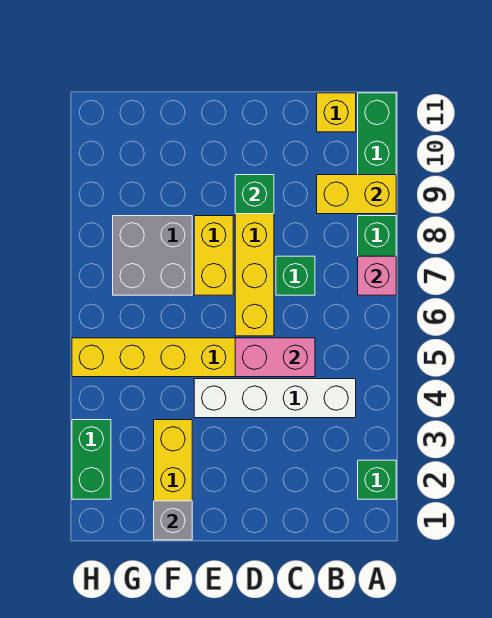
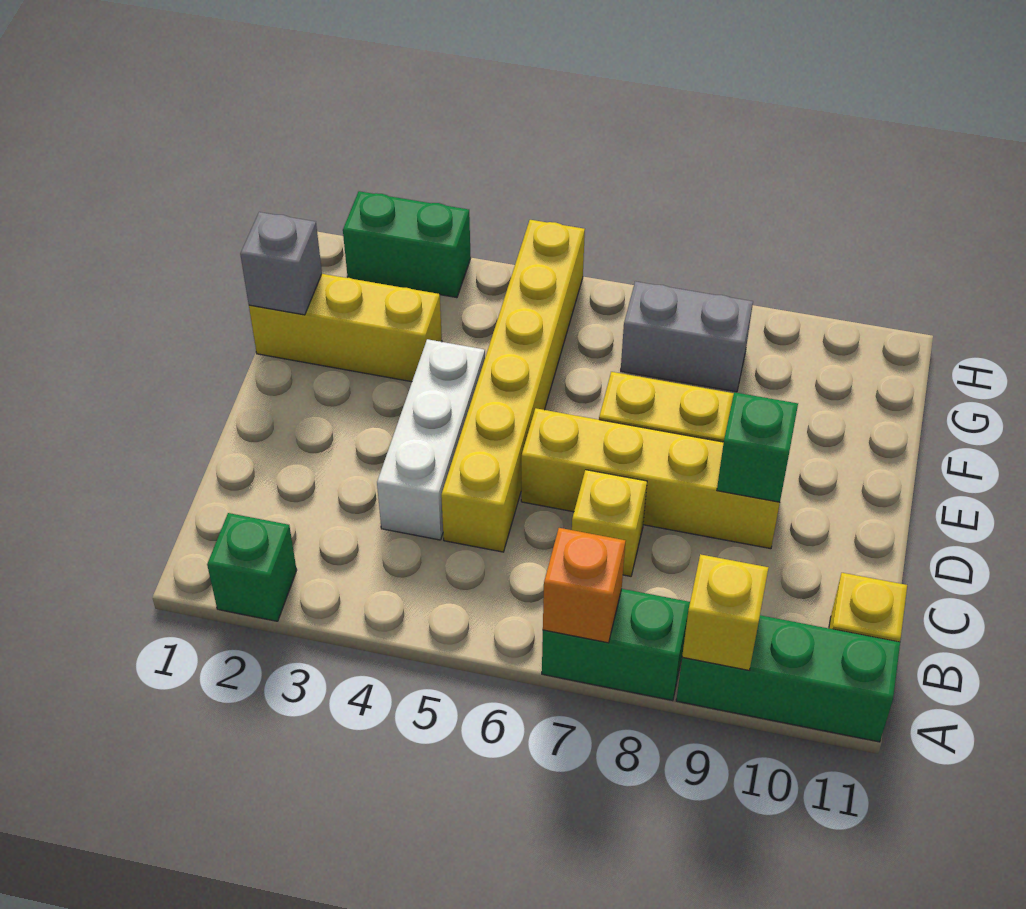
pink brick A7 level 2 -> orange brick A7 level 2
yellow brick A9:B9 level 2 -> yellow brick A9 level 2
white brick B4:E4 level 1 -> white brick C4:E4 level 1
pink brick C5:D5 level 2 -> none
green brick C7 level 1 -> yellow brick C7 level 1
grey brick F7:G8 level 1 -> grey brick G7:G8 level 1

